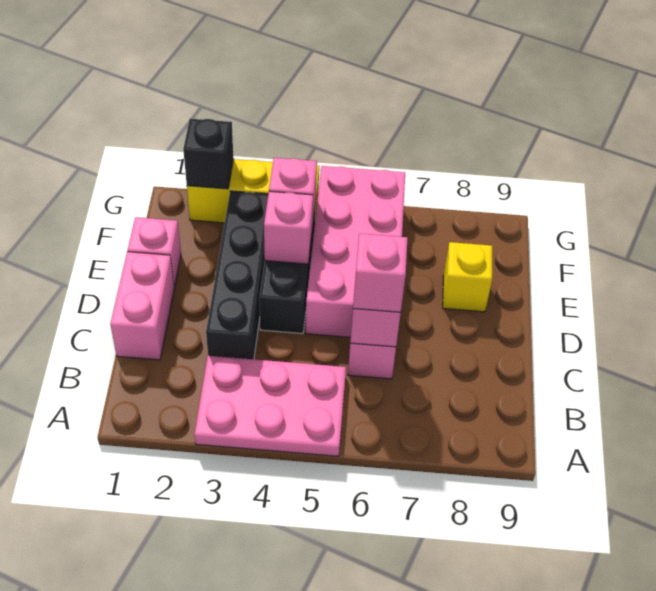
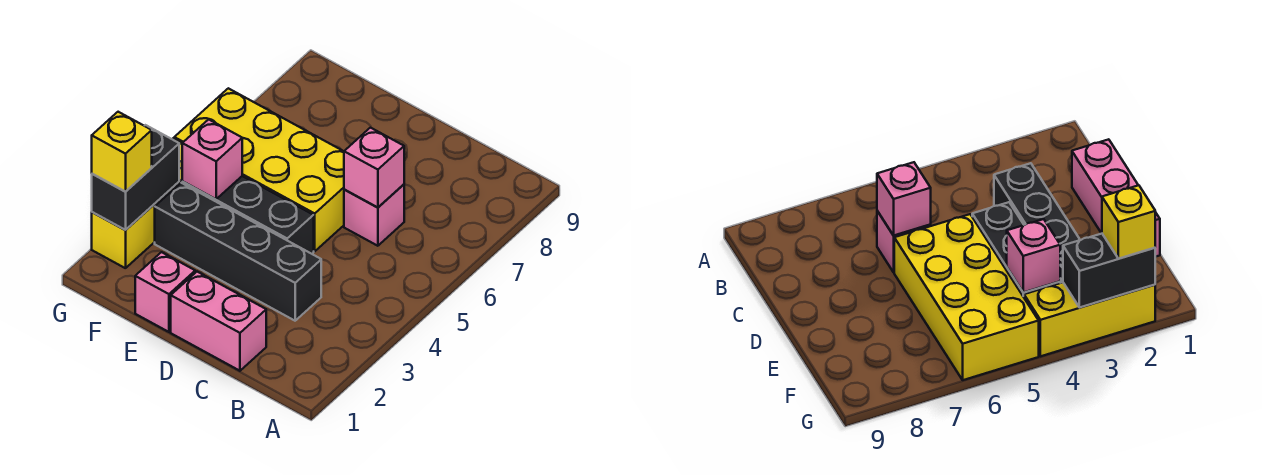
pink plate A3:B5 level 1 -> none
pink brick C6 level 3 -> none
pink brick D5:G6 level 1 -> yellow brick D5:G6 level 1
pink brick E4 level 2 -> none
yellow brick E8 level 1 -> yellow brick G2 level 3
black brick G2 level 2 -> black brick G2:G3 level 2

